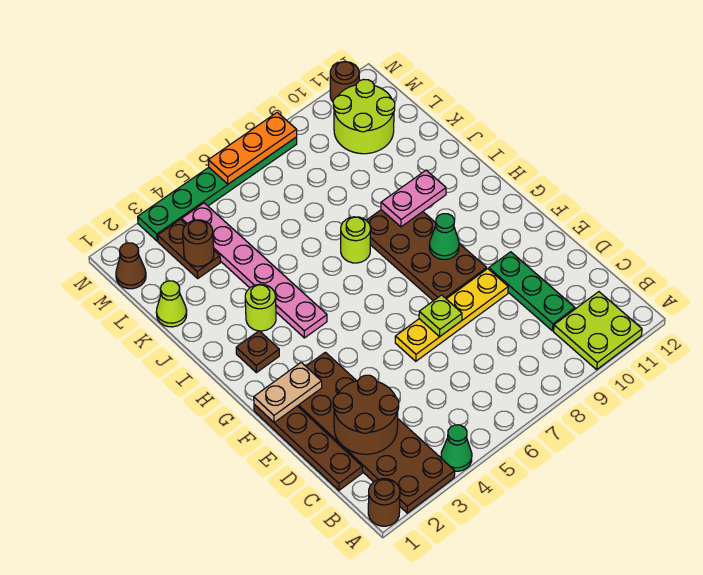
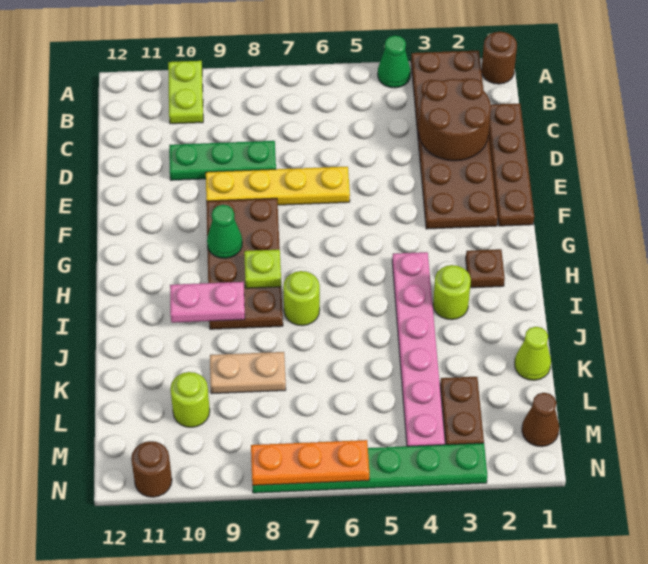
lime plate A10:B11 level 1 -> lime plate A10:B10 level 1
green plate C10:E10 level 1 -> green plate D8:D10 level 1
lime plate E7 level 2 -> lime plate H8 level 2
tan plate F1:F2 level 2 -> tan plate K8:K9 level 1
brown round brick L3 level 2 -> none
lime round brick L10:M11 level 1 -> lime round brick L10 level 1

